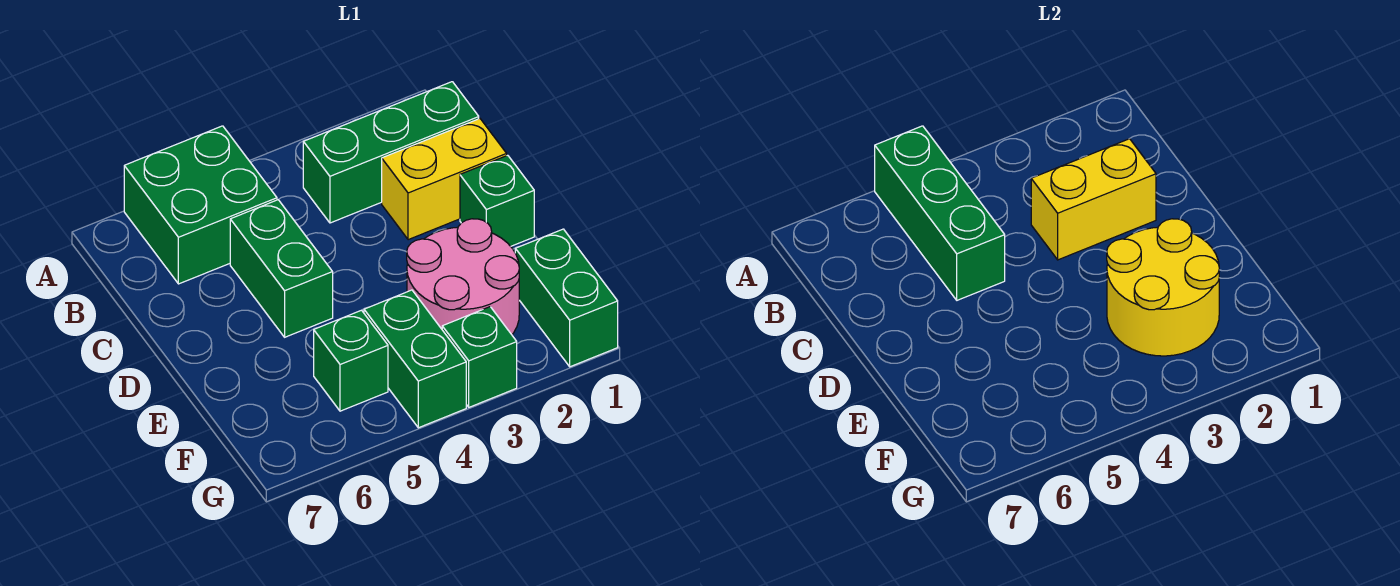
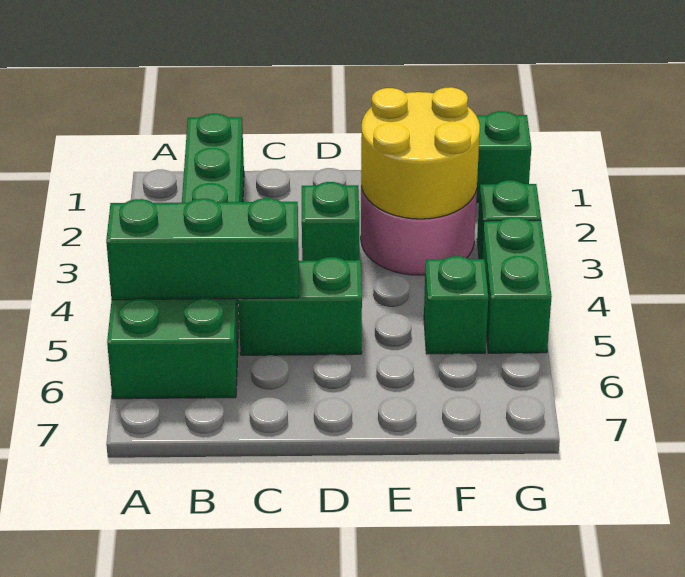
yellow brick C1:C2 level 1 -> none
yellow brick C2:C3 level 2 -> none
green brick D1 level 1 -> green brick D3 level 1
green brick F4:G4 level 1 -> green brick G4:G5 level 1

